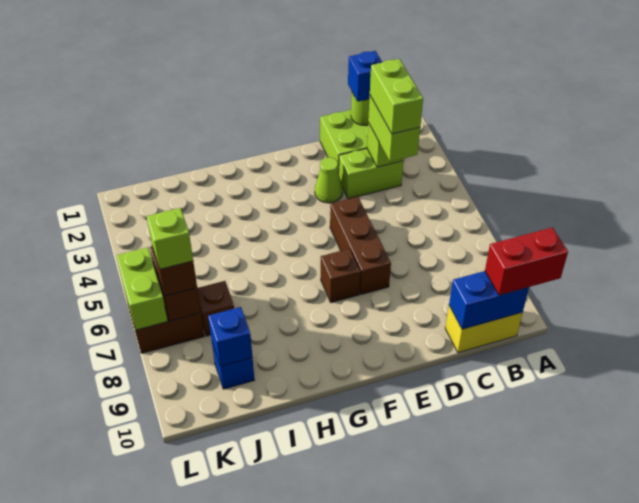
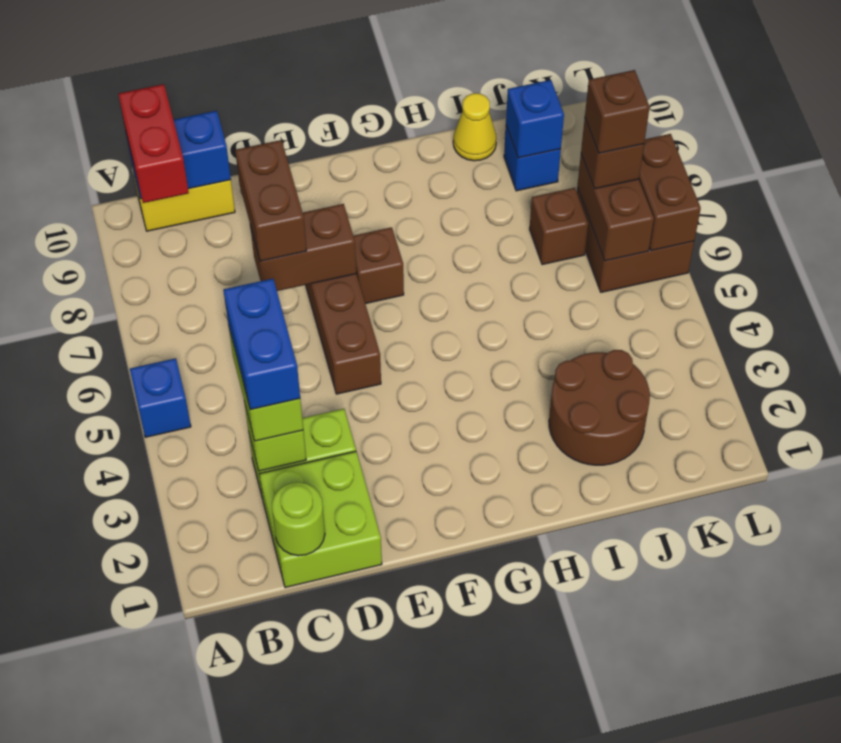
red brick A10:B10 level 3 -> red brick B9:B10 level 3
blue brick C1 level 3 -> blue brick A5 level 1
lime brick C3:C4 level 4 -> blue brick C3:C4 level 4
none -> brown brick D7:E7 level 2
none -> brown brick D7:D8 level 3
lime cone E3 level 1 -> none
none -> brown round brick I2:J3 level 1
none -> yellow cone I10 level 1
lime brick K7 level 4 -> brown brick K7 level 4
lime brick L6:L7 level 2 -> brown brick L6:L7 level 2

